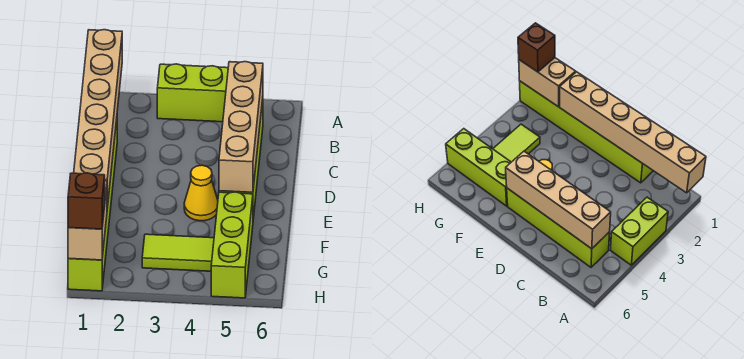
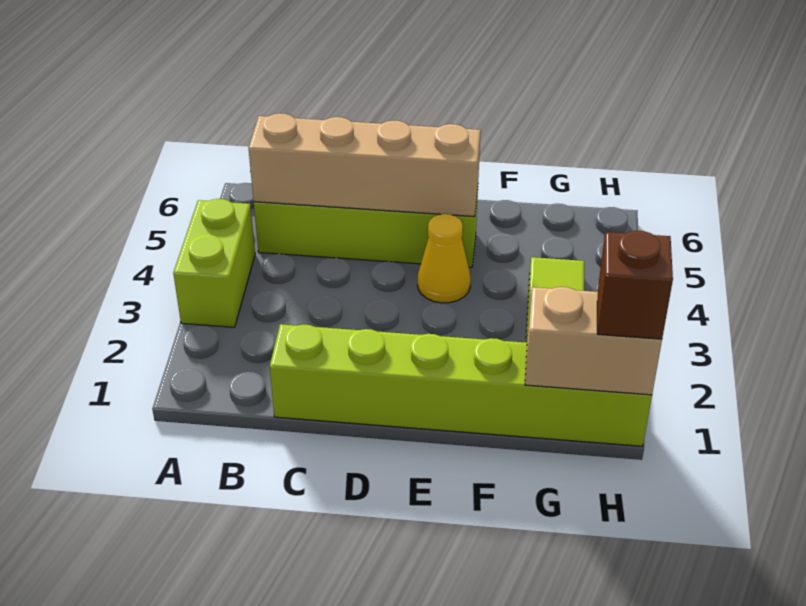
tan brick A1:F1 level 2 -> none
lime brick F5:H5 level 1 -> none

